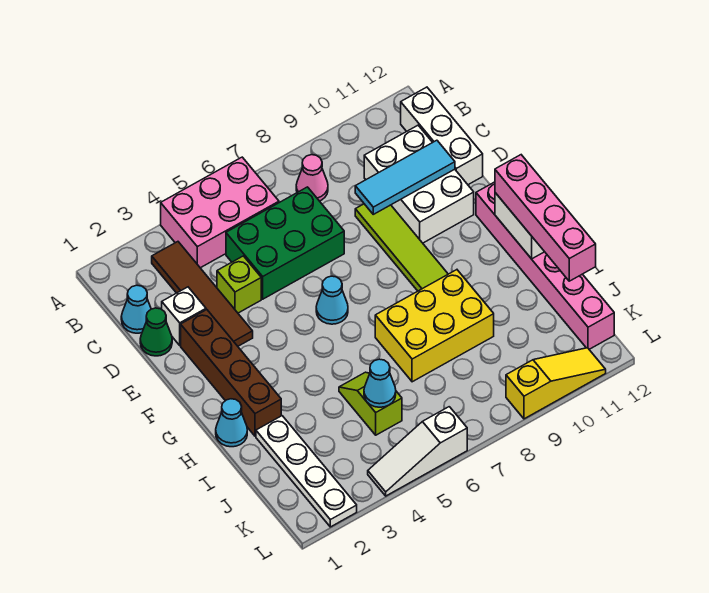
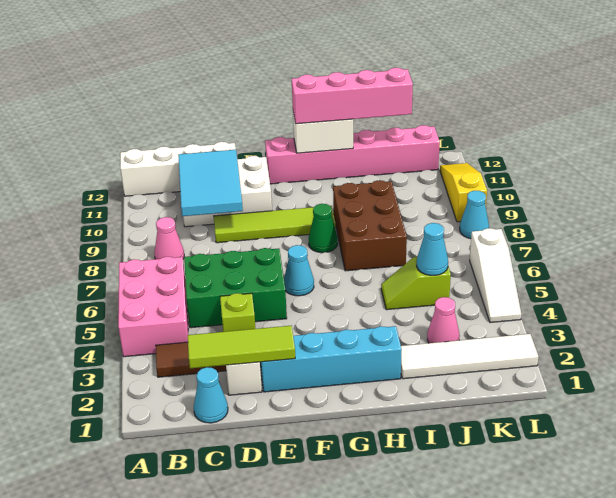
white brick B12:D12 level 1 -> white brick A12:D12 level 1
none -> lime tile C2:E2 level 2
green brick C5:D7 level 1 -> green brick C5:E6 level 1
green cone D1 level 1 -> green cone G8 level 1
cyan tile D9:D11 level 2 -> cyan tile C9:D11 level 2
brown brick E2:H2 level 1 -> cyan brick E2:H2 level 1
cyan cone H1 level 1 -> cyan cone L8 level 1
yellow brick H7:I9 level 1 -> brown brick H7:I9 level 1
white plate I2:L2 level 1 -> white tile I2:L2 level 1
none -> pink cone J3 level 1

